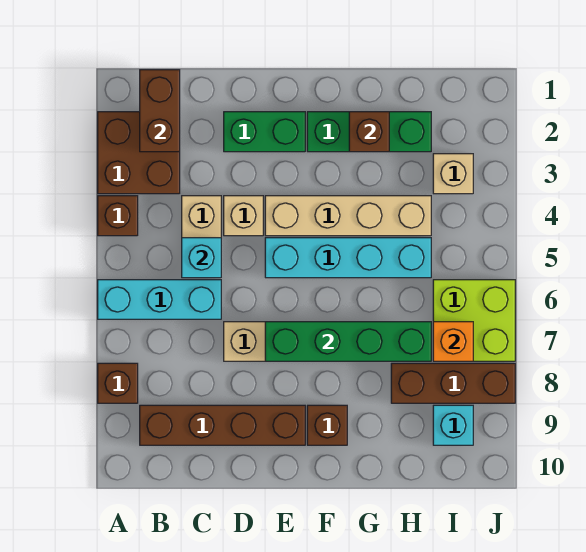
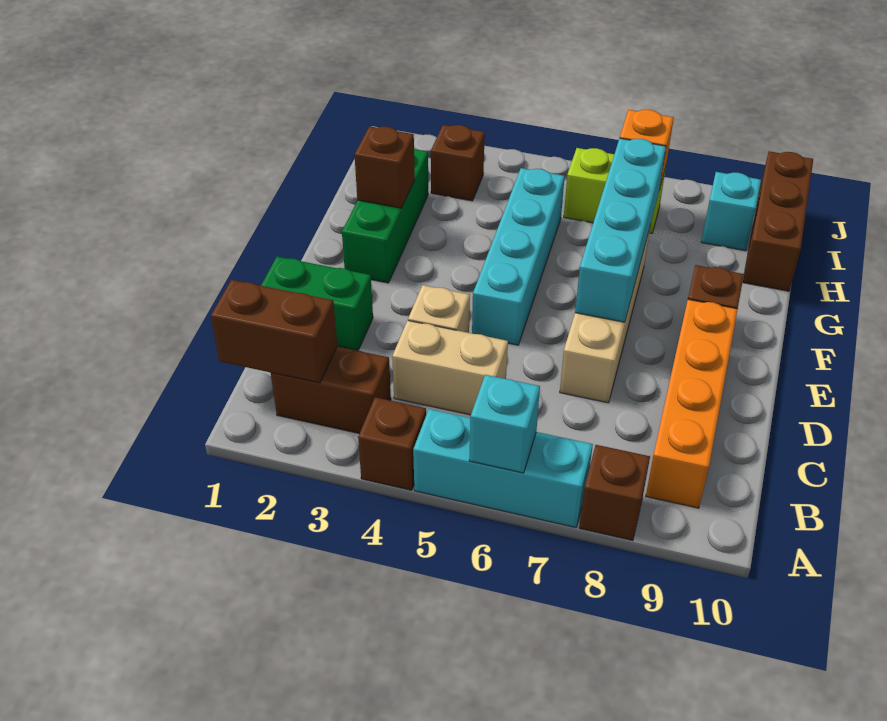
brown brick A2:B3 level 1 -> brown brick B2:B3 level 1
cyan brick A6:C6 level 1 -> cyan brick A5:A7 level 1
brown brick B9:E9 level 1 -> orange brick B9:E9 level 1
cyan brick C5 level 2 -> cyan brick A6 level 2
green brick D2:E2 level 1 -> green brick D1:D2 level 1
tan brick E4:H4 level 1 -> none
green brick E7:H7 level 2 -> cyan brick E7:H7 level 2
brown brick H8:J8 level 1 -> brown brick H10:J10 level 1
tan brick I3 level 1 -> brown brick I3 level 1
lime brick I6:J7 level 1 -> lime brick I6:I7 level 1

